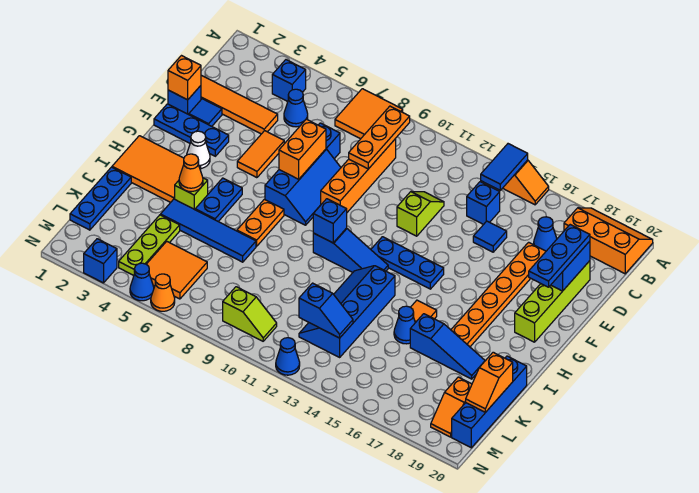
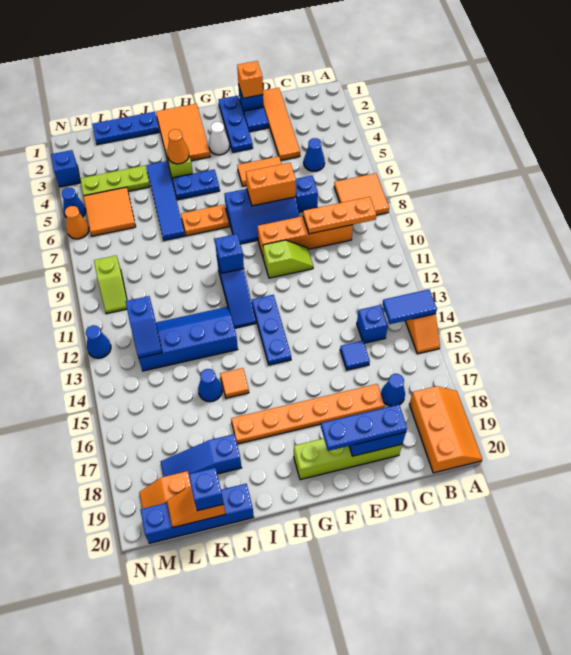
blue brick B4 level 1 -> blue brick K20 level 3
lime slope D12:E12 level 1 top E -> lime slope E10:F10 level 1 top F
blue slope J16:J18 level 1 top 16 -> blue slope J18:L18 level 1 top J

